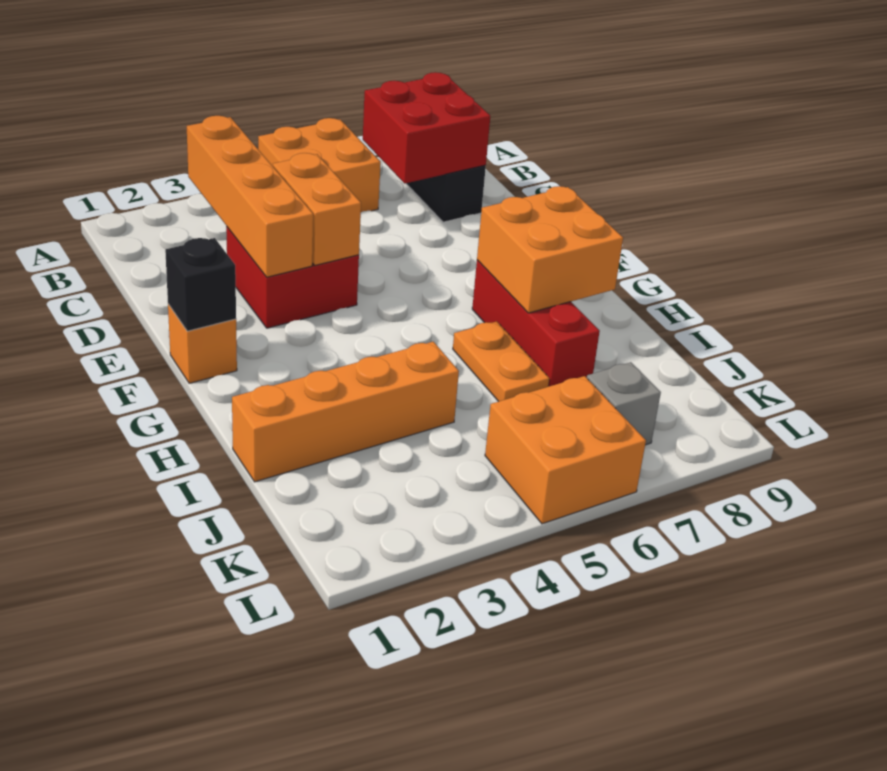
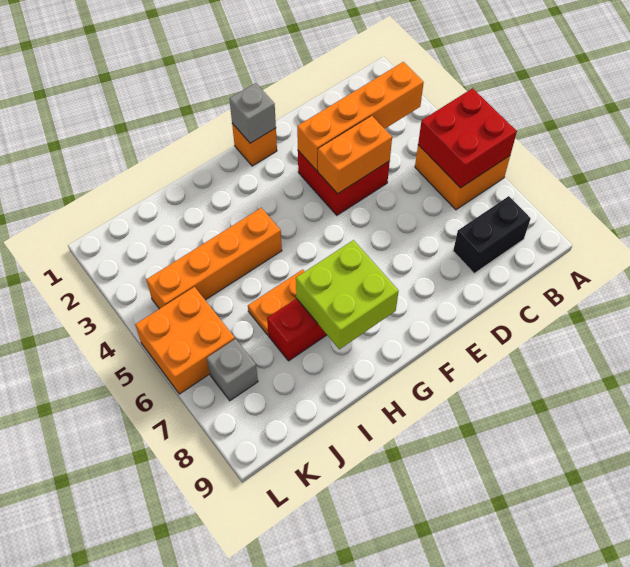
red brick B7:C8 level 2 -> red brick A5:B6 level 2
black brick F1 level 2 -> grey brick F1 level 2
orange brick G7:H8 level 2 -> lime brick G7:H8 level 2
orange brick I1:I4 level 1 -> orange brick H4:K4 level 1

